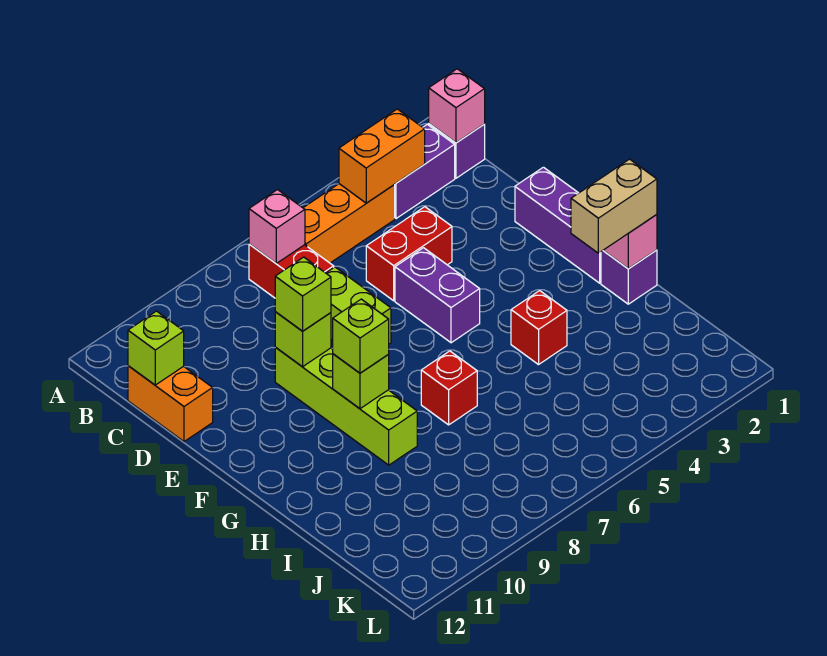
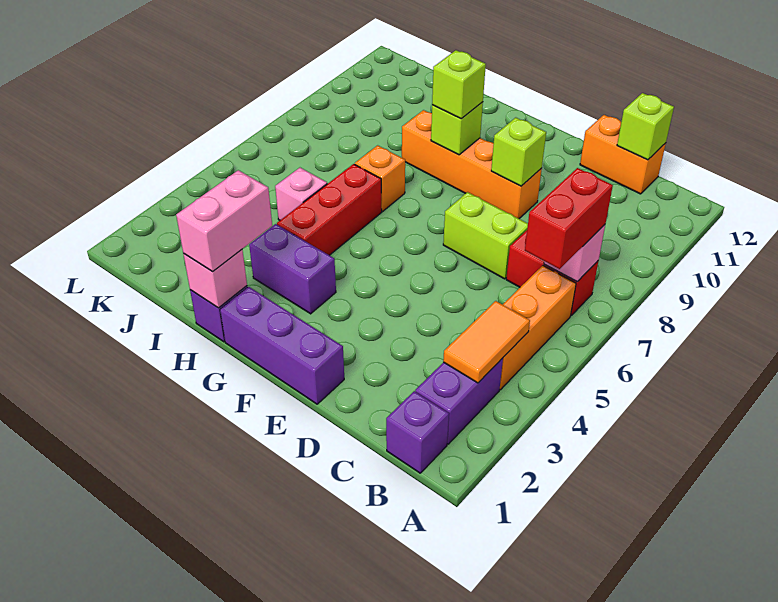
pink brick B1 level 2 -> pink brick I5 level 1
orange brick B3:B4 level 2 -> orange tile B3:B4 level 2
red brick D4:D5 level 1 -> red brick B6:B7 level 3
purple brick E5:F5 level 1 -> purple brick G3:H3 level 1
lime brick E9:H9 level 1 -> orange brick E9:H9 level 1
lime brick E9 level 3 -> none
tan brick H1:H2 level 3 -> pink brick H1:H2 level 3
red brick H4 level 1 -> red brick H4:H6 level 1
red brick H7 level 1 -> orange brick H7 level 1

